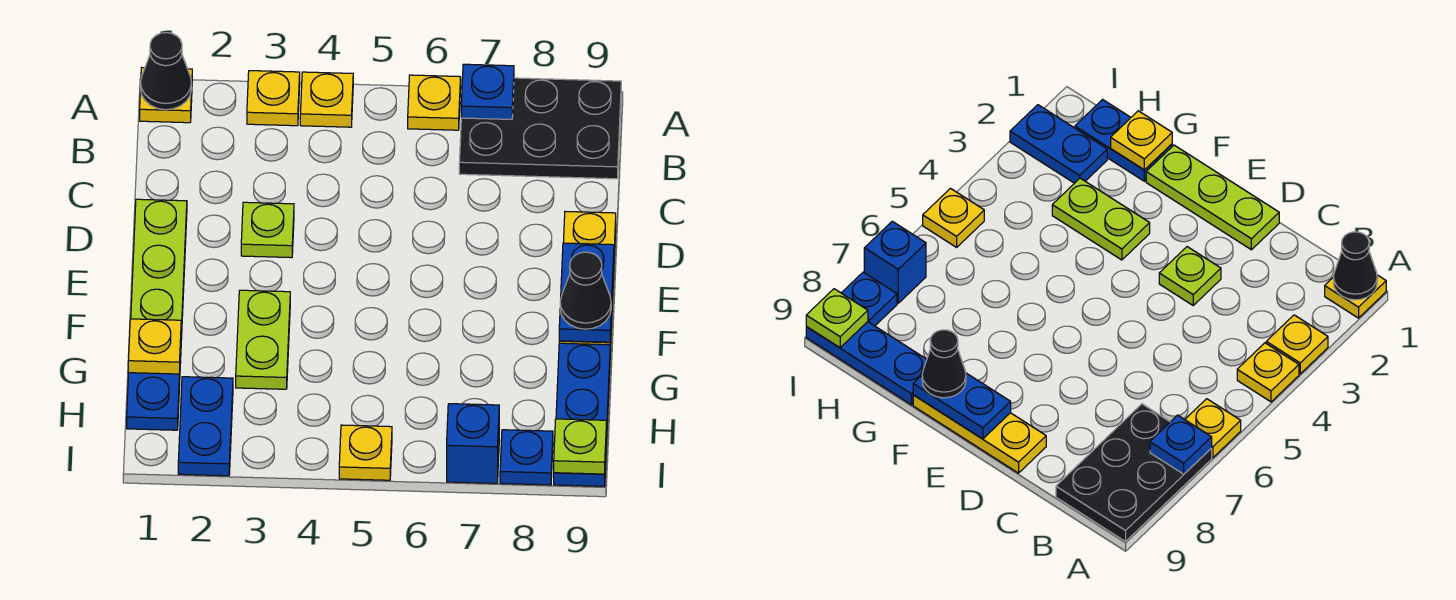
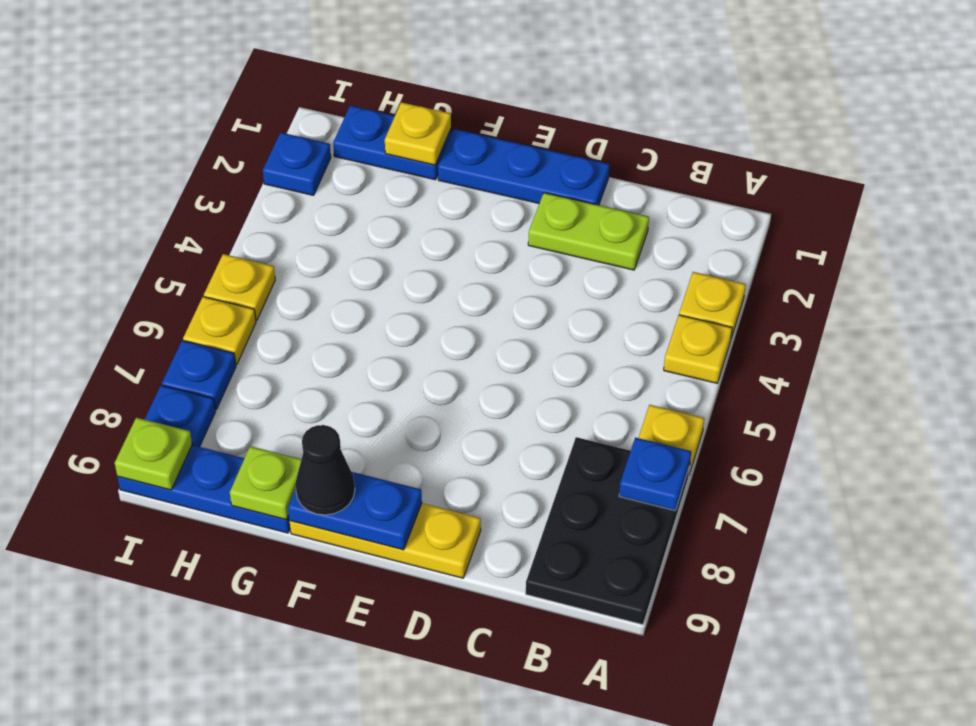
yellow plate A1 level 1 -> yellow plate I6 level 1
black cone A1 level 2 -> none
lime plate D1:F1 level 1 -> blue plate D1:F1 level 1
lime plate D3 level 1 -> lime plate G9 level 2
lime plate F3:G3 level 1 -> lime plate C2:D2 level 1
blue plate H2:I2 level 1 -> blue plate I2 level 1
blue brick I7 level 1 -> blue plate I7 level 1

